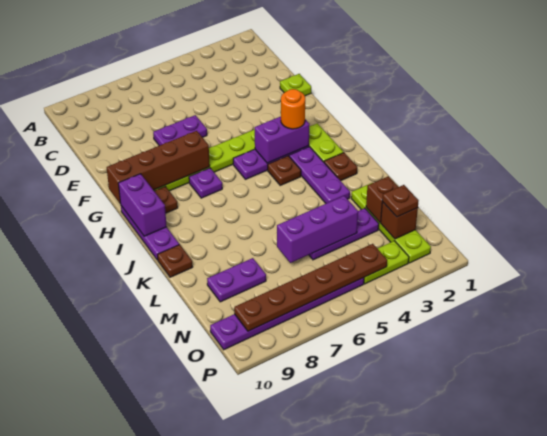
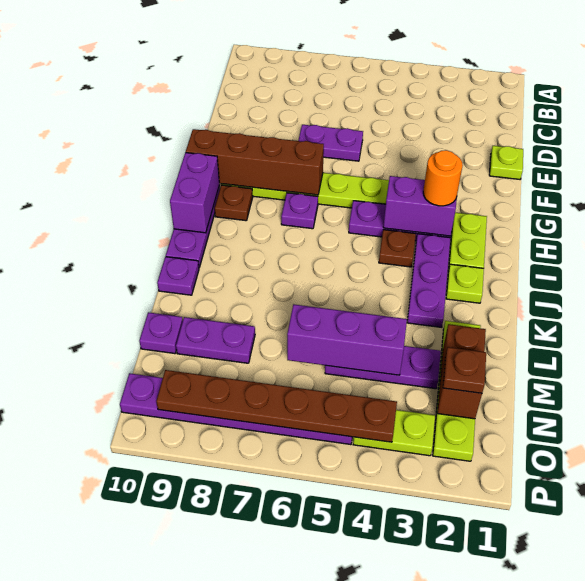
brown plate J2 level 1 -> lime plate J2 level 1
brown plate K10 level 1 -> purple plate K10 level 1
none -> purple plate M10 level 1

